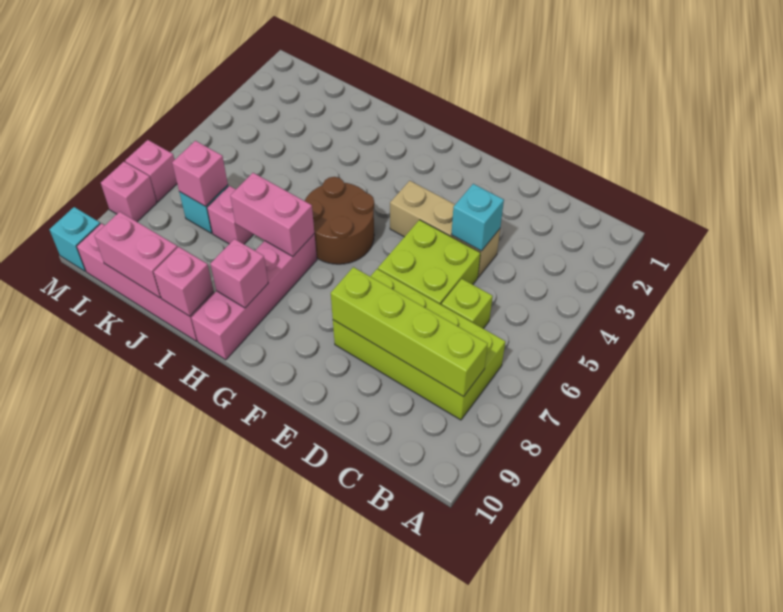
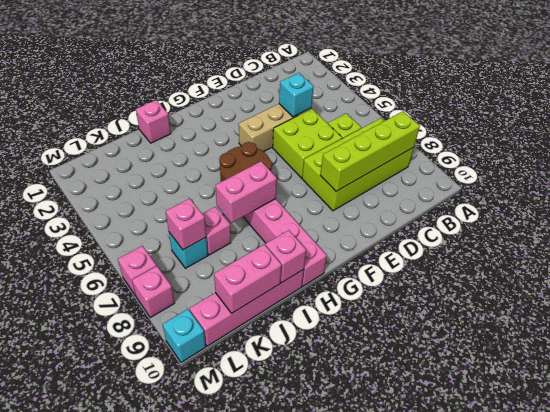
pink brick H9 level 2 -> pink brick I1 level 1

